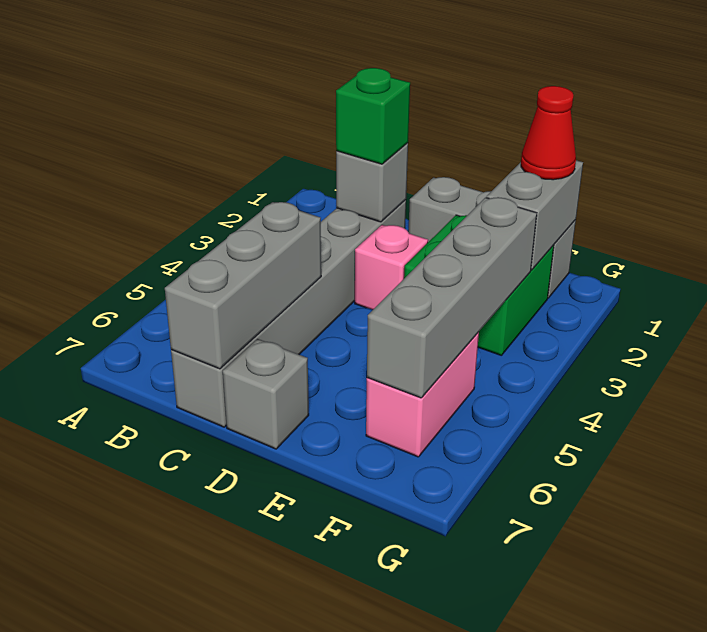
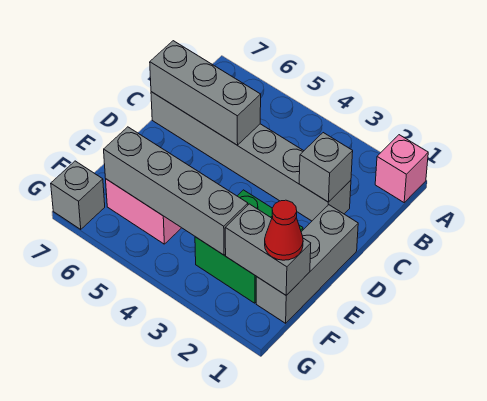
green brick C2 level 3 -> none
pink brick D3 level 1 -> pink brick A1 level 1
grey brick D7 level 1 -> grey brick G7 level 1

